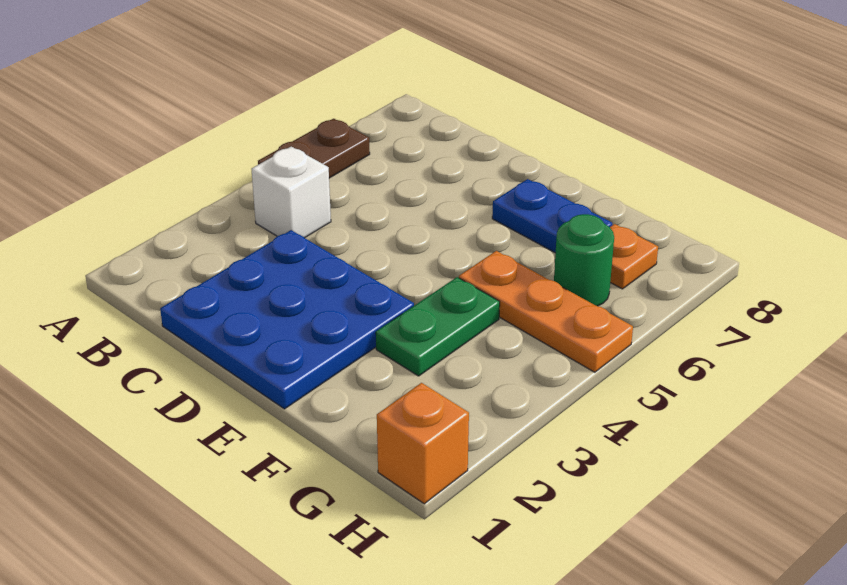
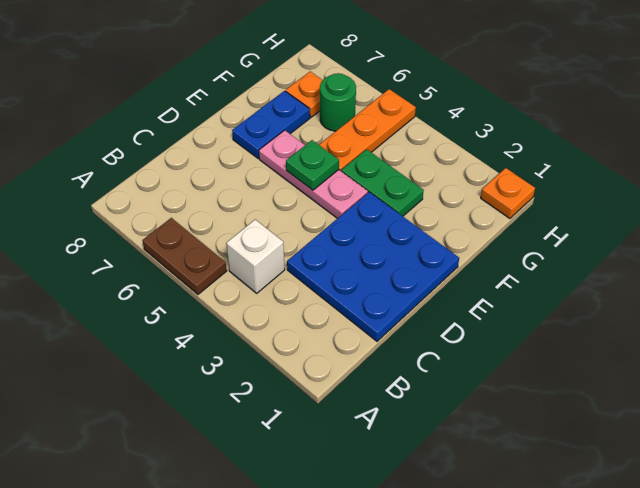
none -> pink plate E4:E6 level 1
none -> green plate E5 level 2
orange brick H1 level 1 -> orange plate H1 level 1

